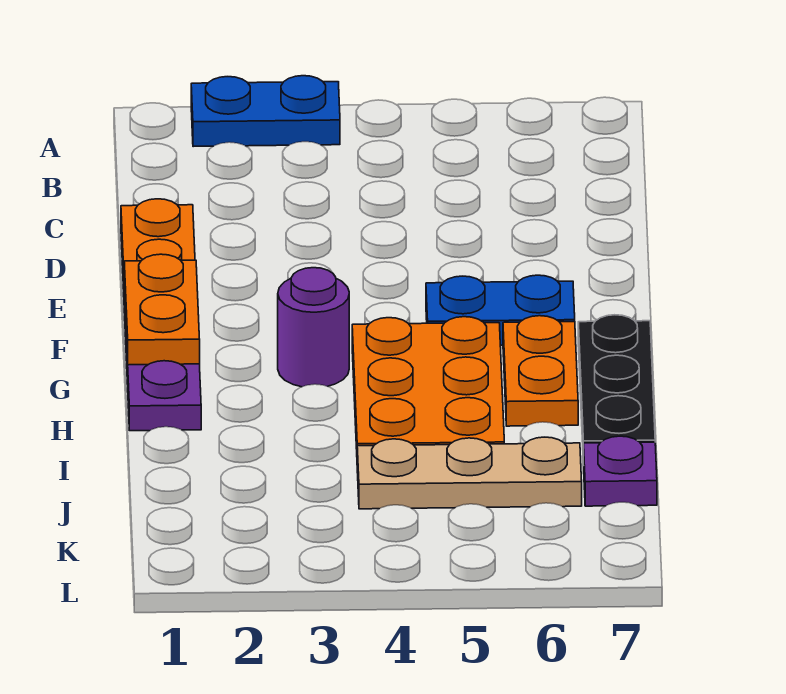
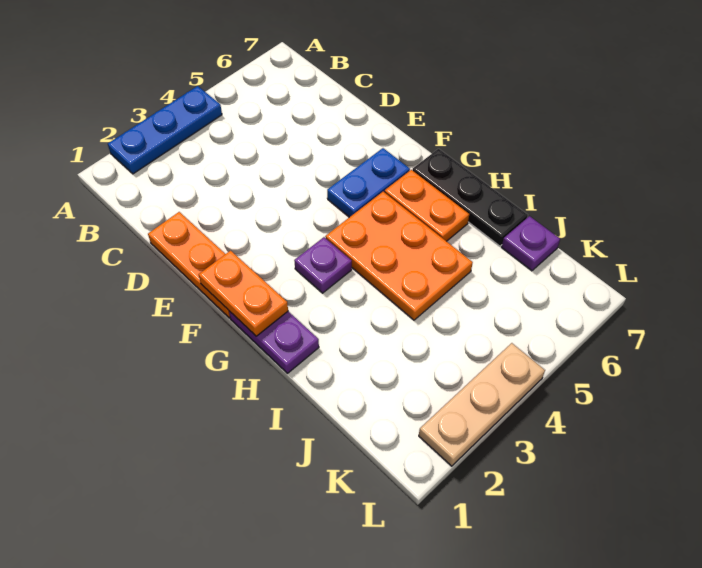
blue plate A2:A3 level 1 -> blue plate A2:A4 level 1
purple round brick G3 level 1 -> purple plate G3 level 1
tan plate J4:J6 level 1 -> tan plate L2:L4 level 1

